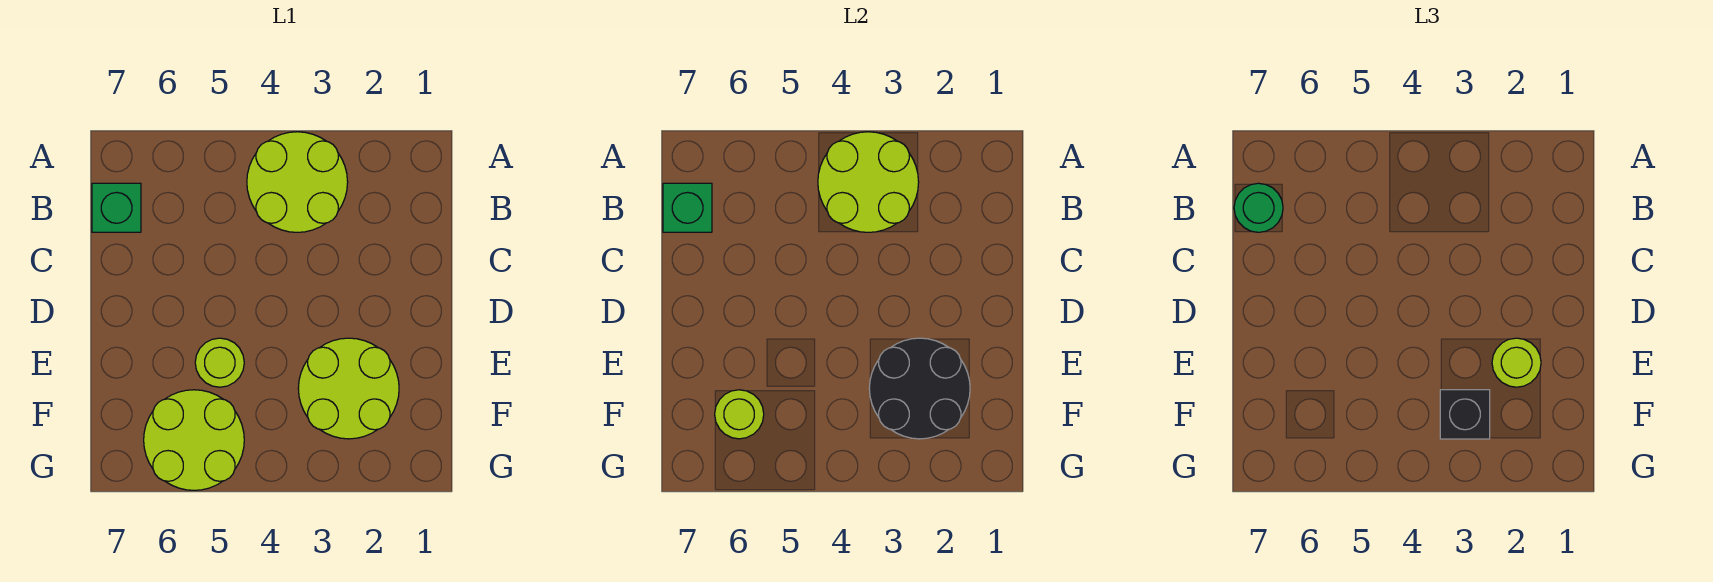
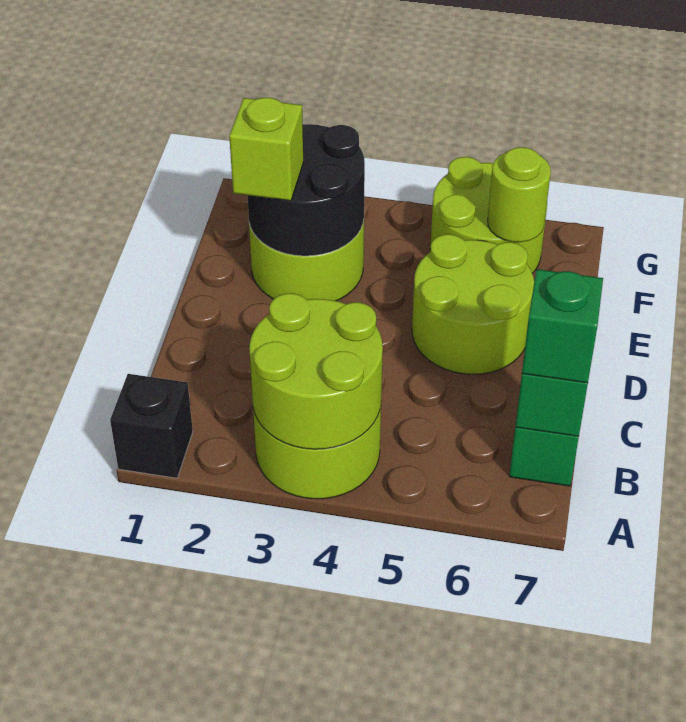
green round brick B7 level 3 -> green brick B7 level 3
lime round brick E2 level 3 -> lime brick E2 level 3
lime round brick E5 level 1 -> lime round brick D5:E6 level 1
black brick F3 level 3 -> black brick A1 level 1

